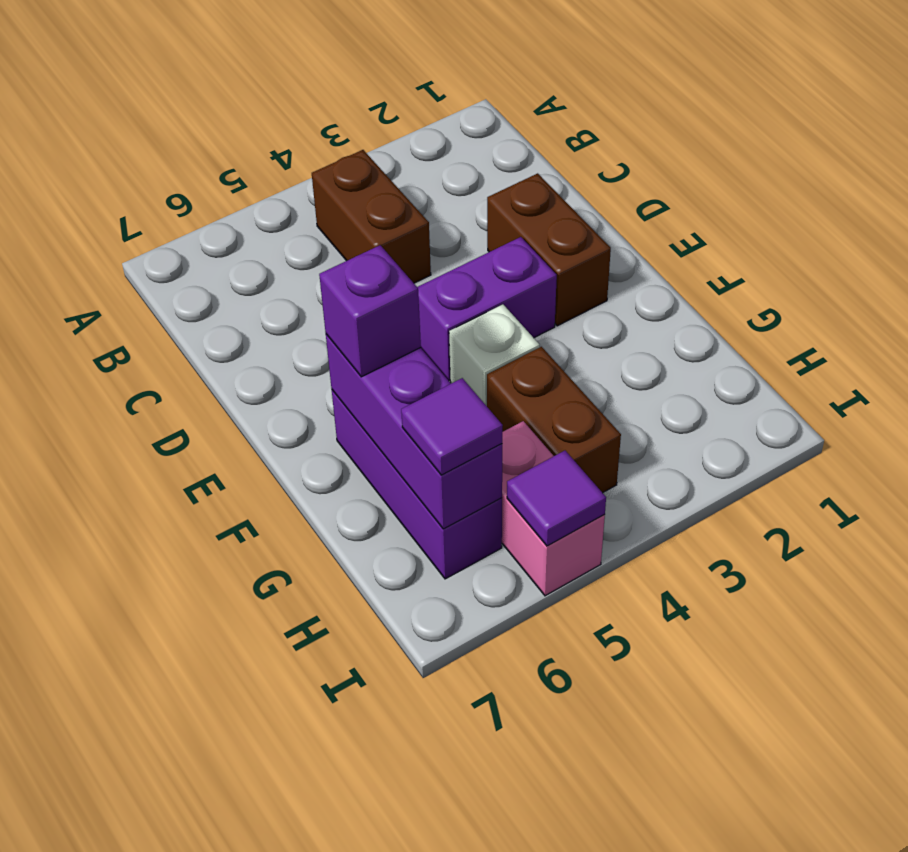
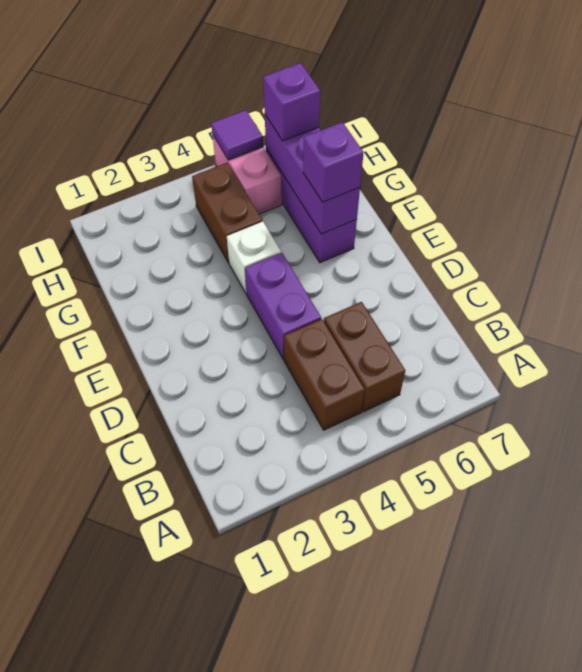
brown brick D2:E2 level 1 -> brown brick B5:C5 level 1
purple brick E3:E4 level 1 -> purple brick D4:E4 level 1
purple tile H6 level 3 -> purple brick H6 level 3

